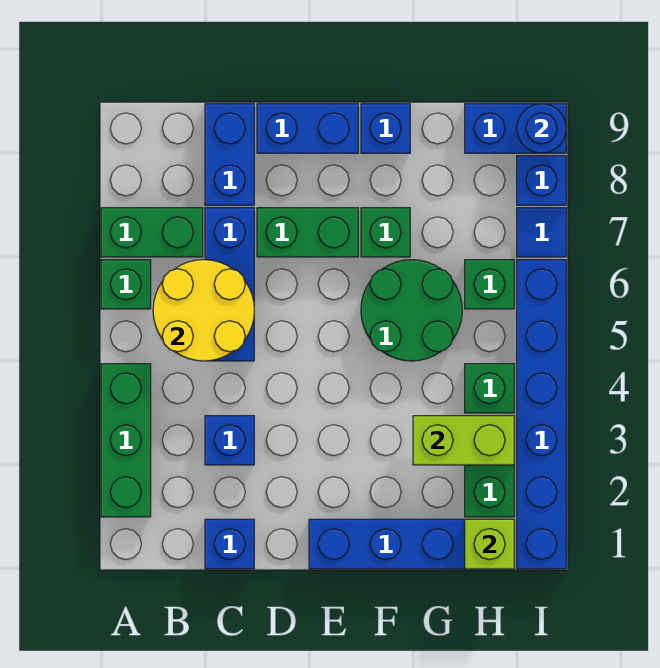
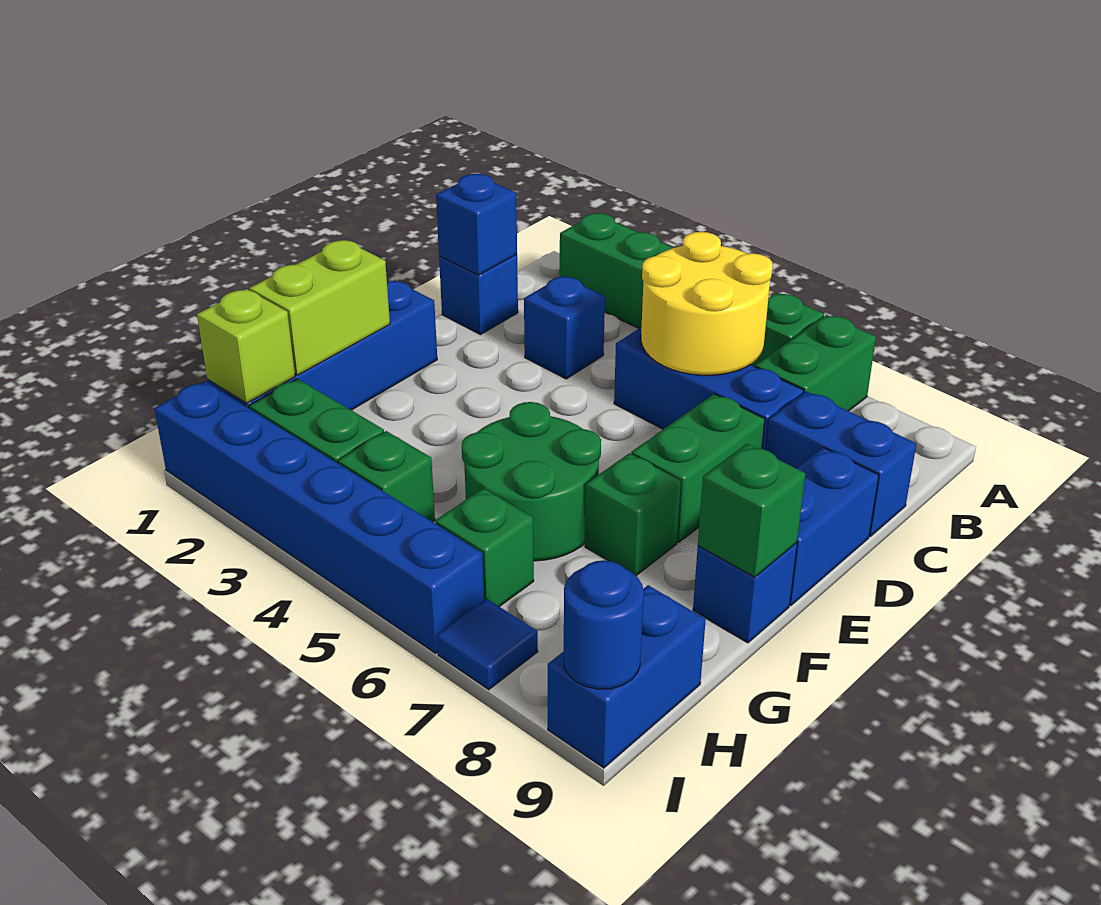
none -> green brick F9 level 2
lime brick G3:H3 level 2 -> lime brick F1:G1 level 2
blue brick I8 level 1 -> blue brick C1 level 2

